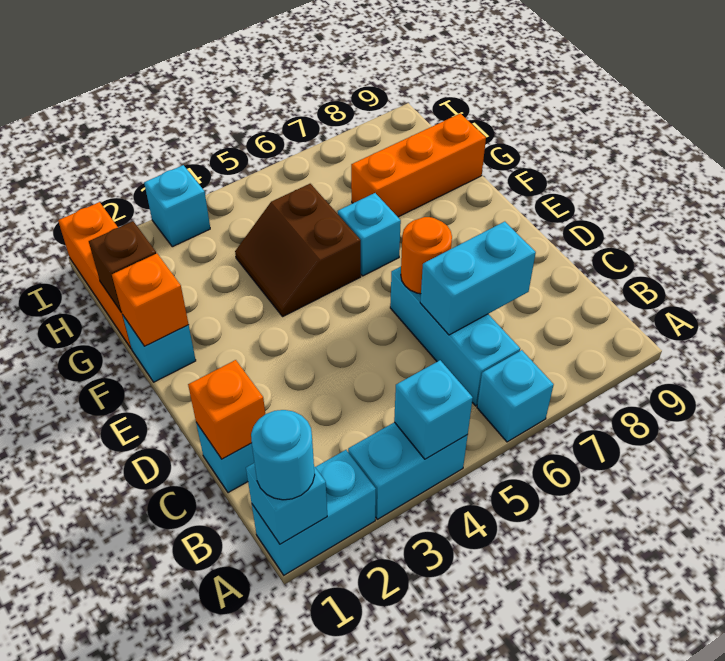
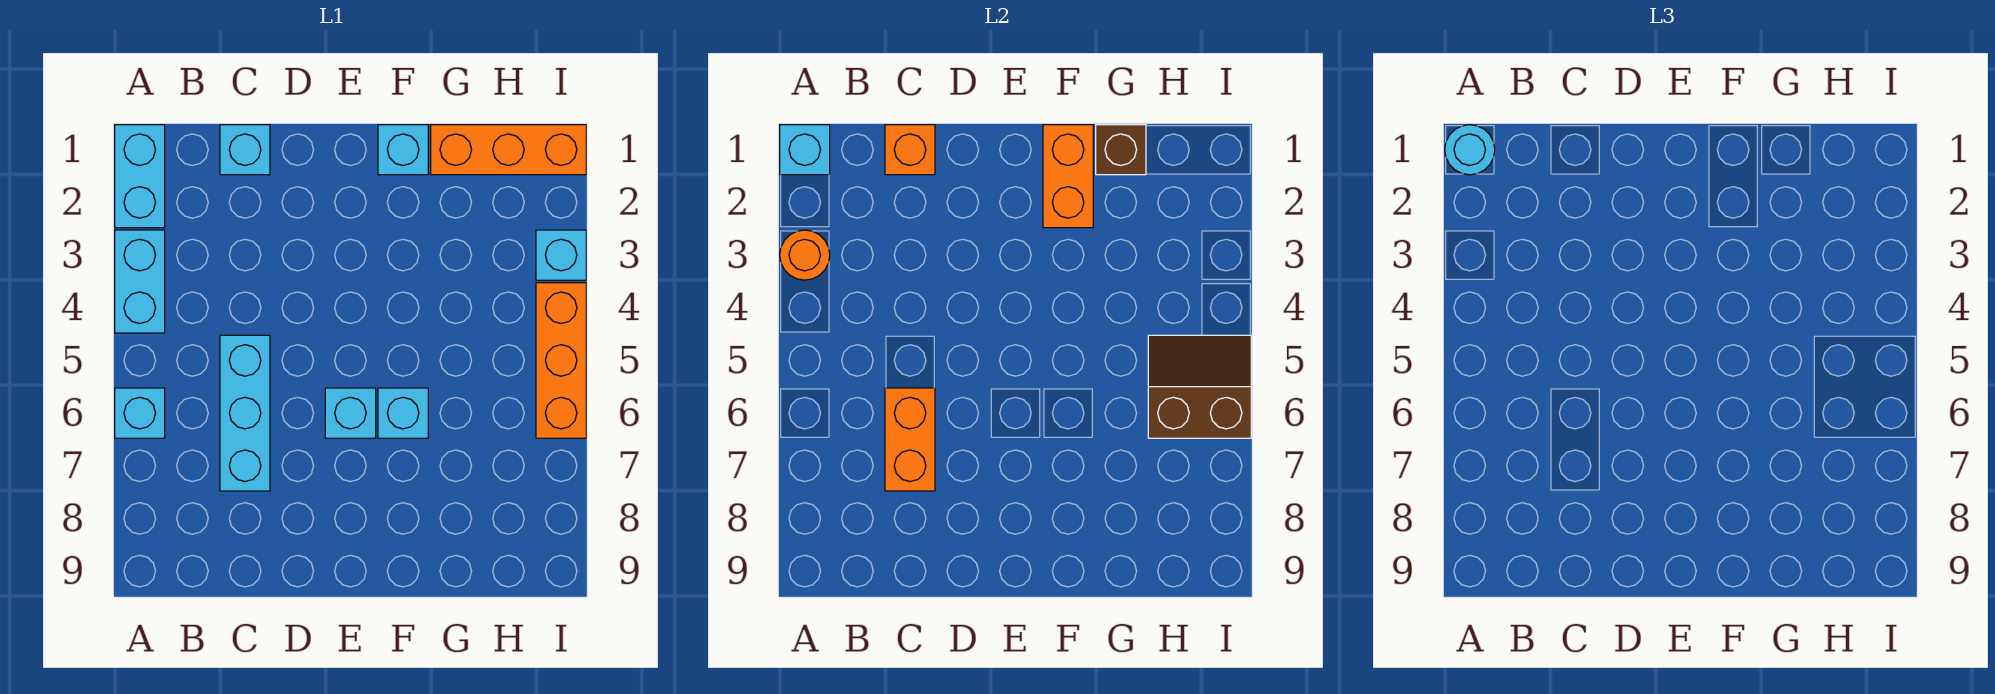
cyan brick A4 level 2 -> cyan brick E6 level 1
cyan brick B6:D6 level 1 -> cyan brick C5:C7 level 1
cyan brick C6:C7 level 2 -> orange brick C6:C7 level 2
orange round brick D6 level 2 -> orange round brick A3 level 2
orange brick F1 level 2 -> orange brick F1:F2 level 2
brown slope F4:G5 level 1 top 5 -> brown slope H5:I6 level 2 top 6
orange brick G7:G9 level 1 -> orange brick I4:I6 level 1

